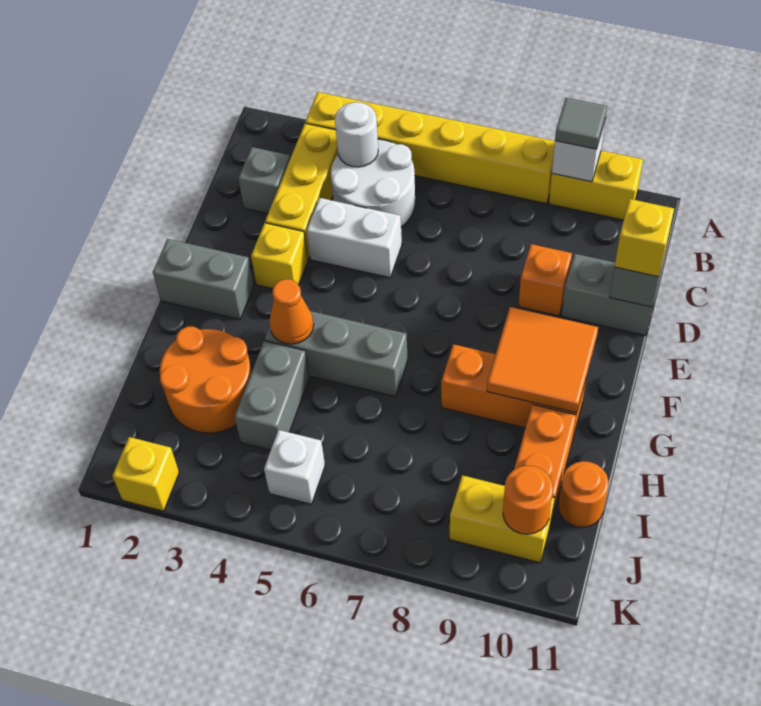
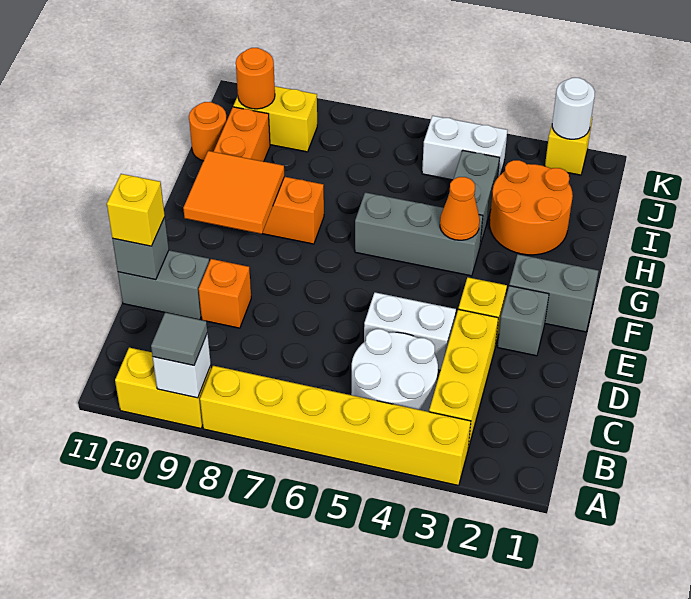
white round brick B4 level 2 -> white round brick K2 level 2
grey brick C2 level 1 -> grey brick E2 level 1
white brick J5 level 1 -> white brick J4:J5 level 1

